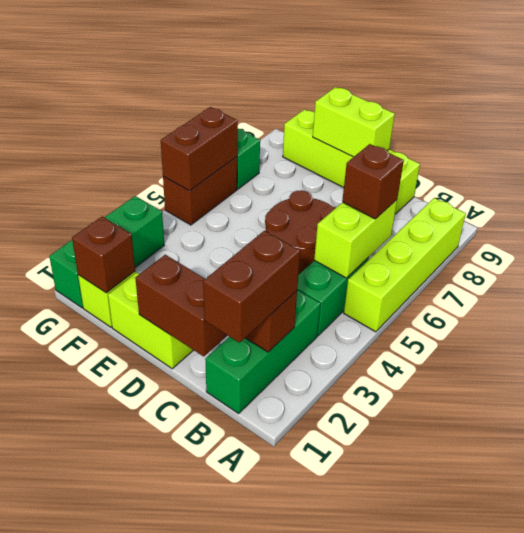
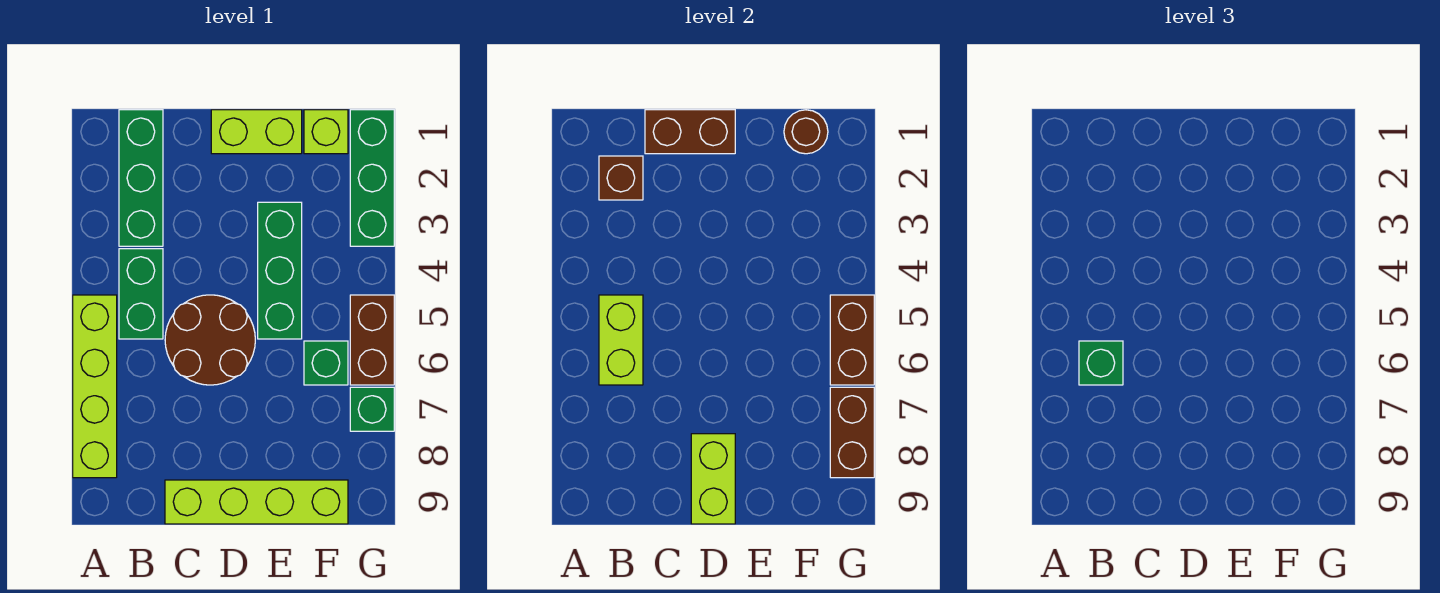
brown brick B1:B2 level 3 -> brown brick G7:G8 level 2
brown brick B6 level 3 -> green brick B6 level 3
lime brick D9:E9 level 2 -> lime brick D8:D9 level 2
none -> green brick E3:E5 level 1
brown brick F1 level 2 -> brown round brick F1 level 2
none -> green brick F6 level 1

